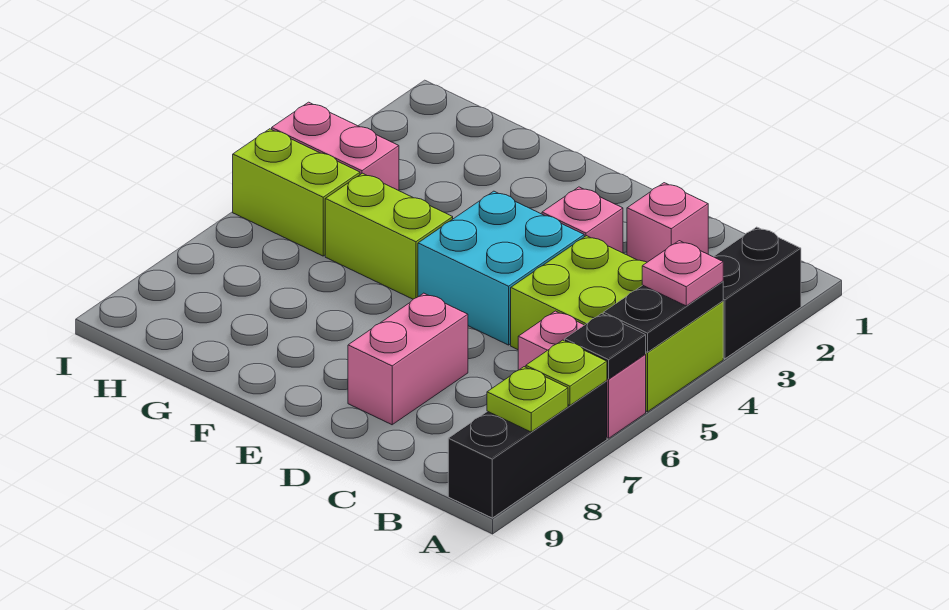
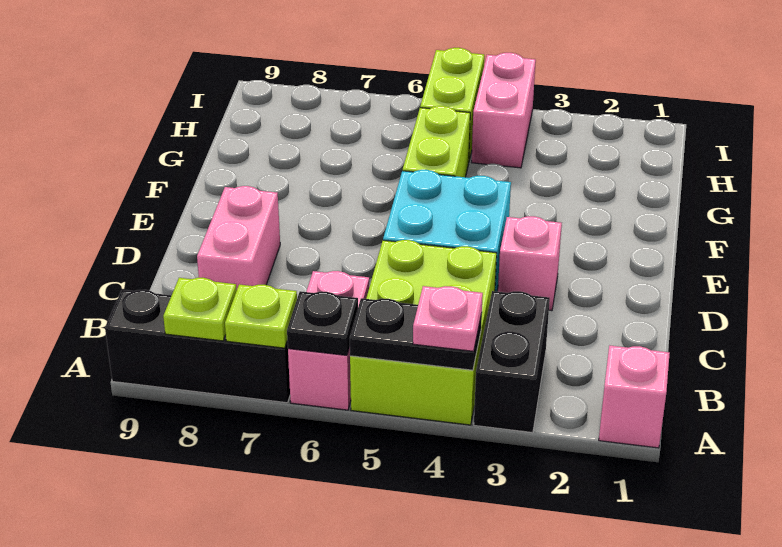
black brick A2:A3 level 1 -> black brick A3:B3 level 1
pink brick C2 level 1 -> pink brick A1 level 1
pink brick D7:D8 level 1 -> pink brick C8:D8 level 1

